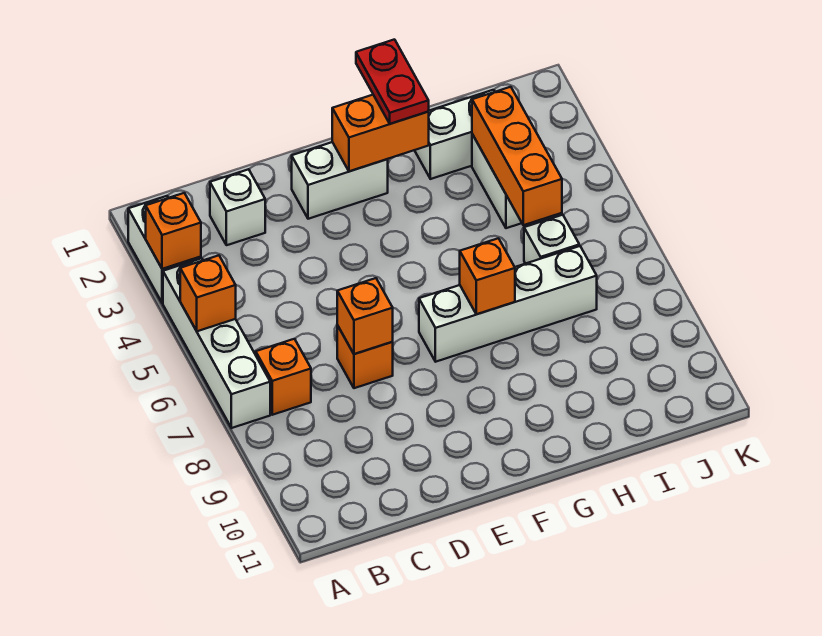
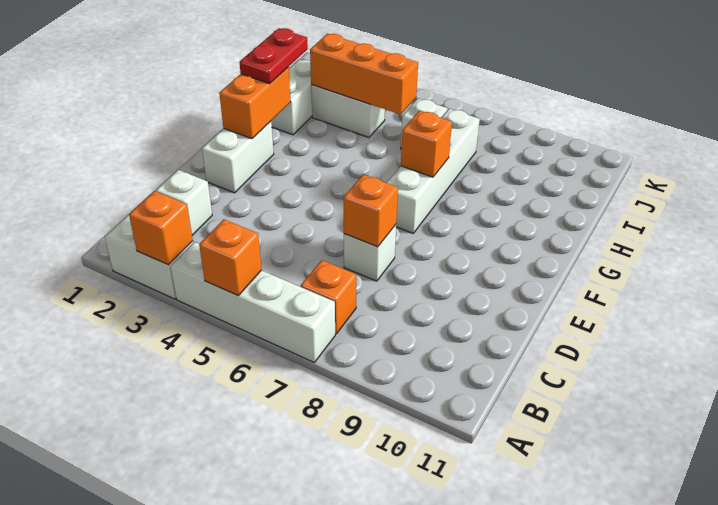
orange brick D7 level 1 -> white brick D7 level 1
red plate G1:G2 level 3 -> red plate G2:H2 level 3

